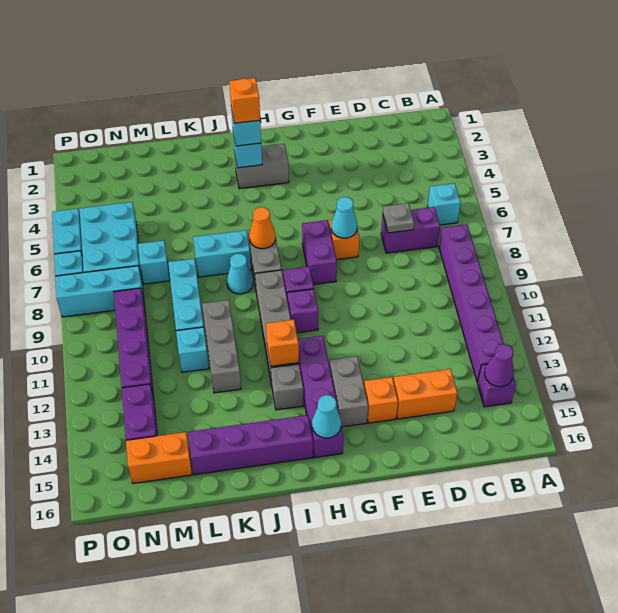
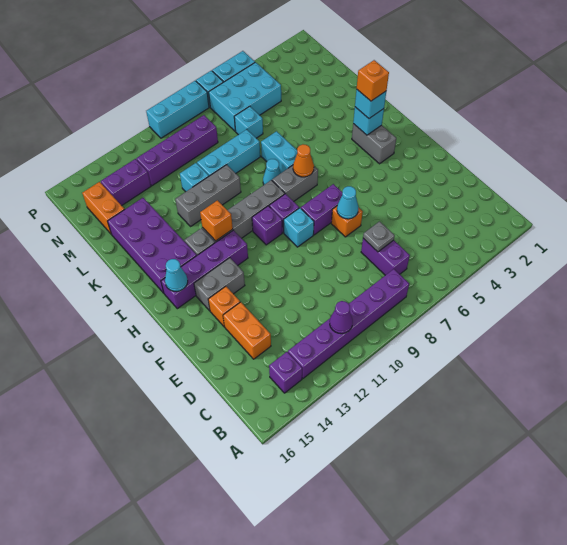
cyan brick B6 level 1 -> cyan brick G9 level 1
purple cone B14 level 2 -> purple cone B11 level 2
purple brick I15:L15 level 1 -> purple brick I14:L15 level 1
cyan brick N8:P8 level 1 -> cyan brick P8:P10 level 1

